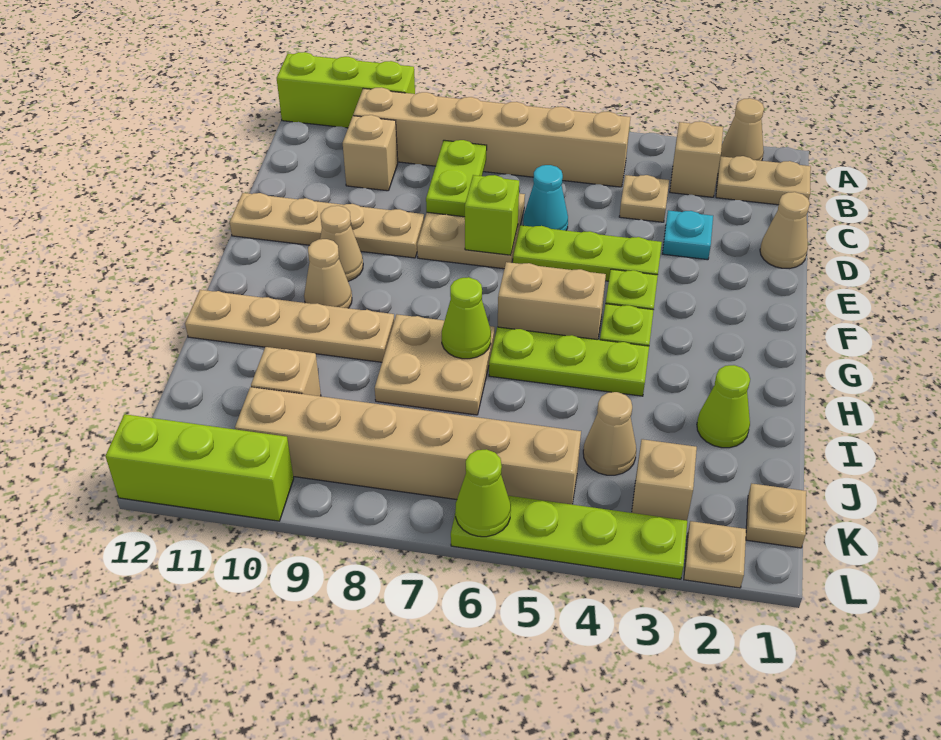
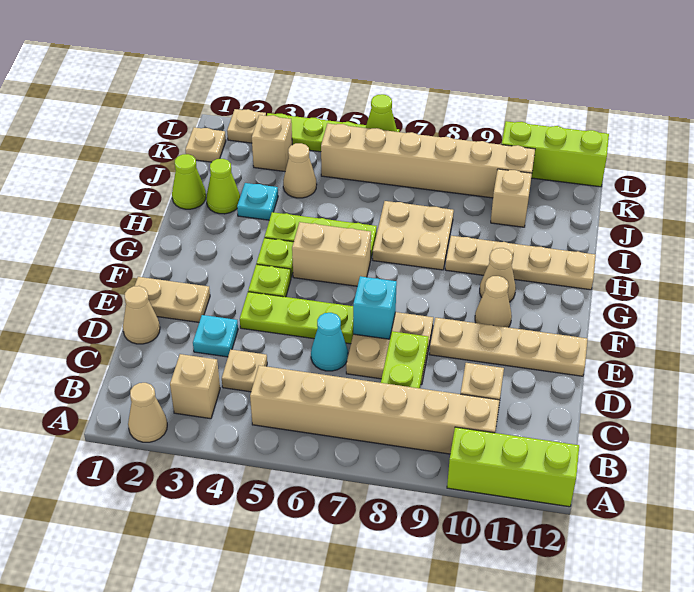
tan plate B1:B2 level 1 -> tan plate E1:E2 level 1
lime brick E7 level 2 -> cyan brick E7 level 2
lime cone H7 level 2 -> lime cone I1 level 1
none -> cyan plate I3 level 1

